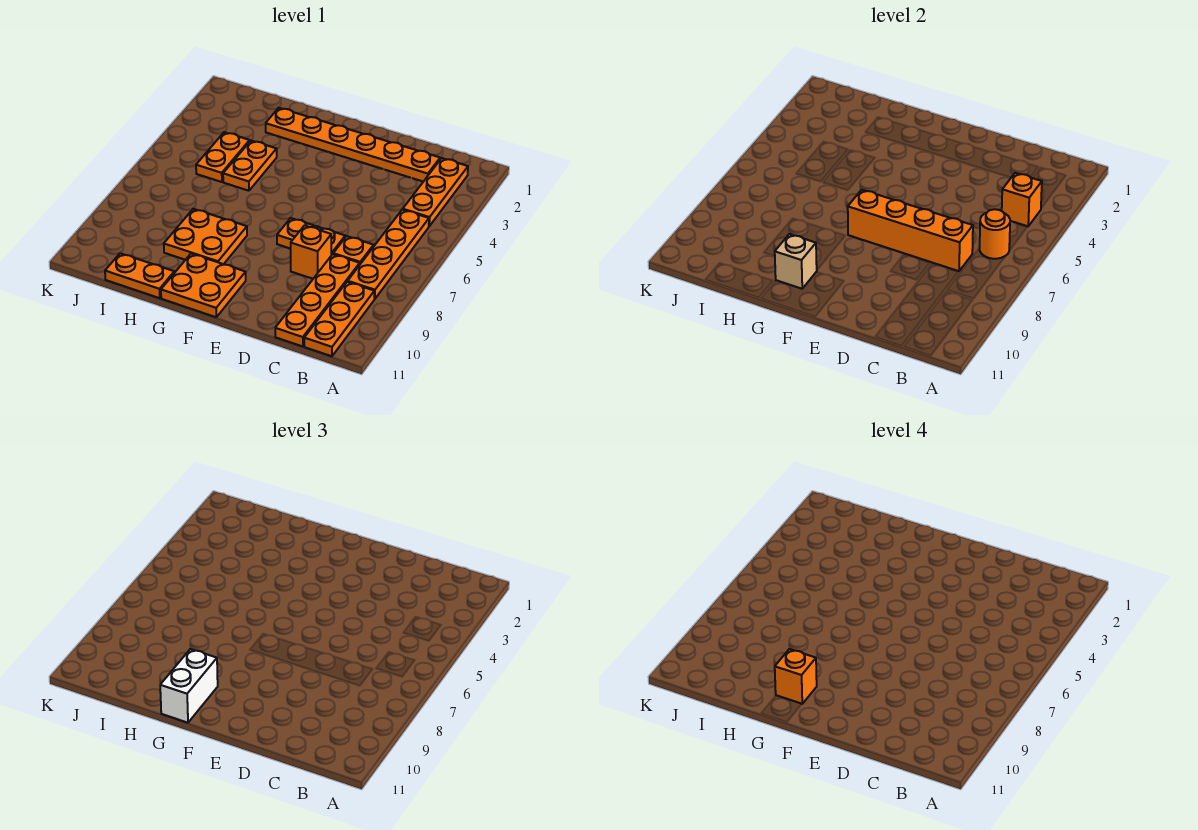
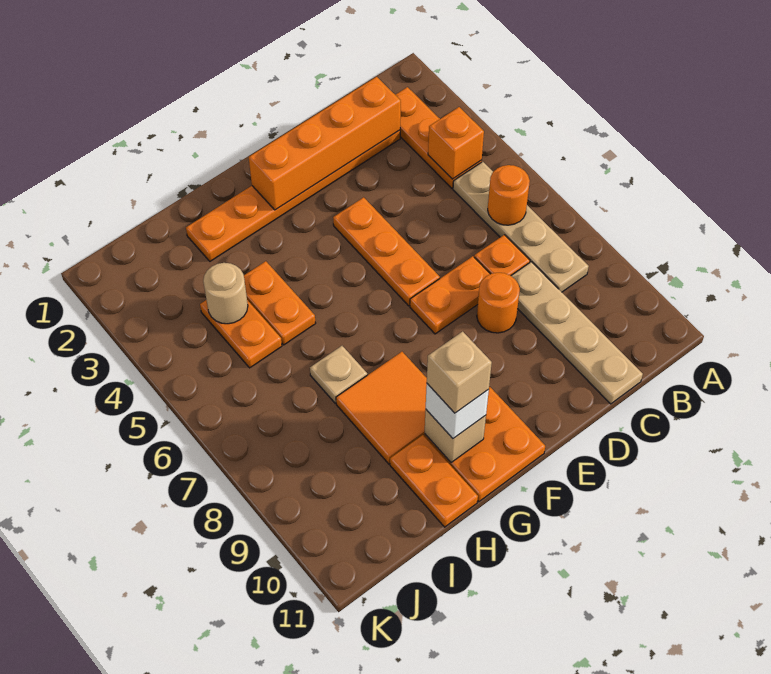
orange plate B5:B8 level 1 -> tan plate B5:B8 level 1
orange plate B9:B11 level 1 -> orange plate E4:E6 level 1
orange brick C7:F7 level 2 -> orange brick C2:F2 level 2
orange plate C8:C11 level 1 -> tan plate C8:C11 level 1
orange brick D8 level 1 -> orange round brick D8 level 1
orange plate G8:H9 level 1 -> orange tile G8:H9 level 1
white brick G10:G11 level 3 -> white brick G10 level 3
orange brick G10 level 4 -> tan brick G10 level 4
none -> tan plate H7 level 1
orange plate H11:I11 level 1 -> orange plate H10:H11 level 1
none -> tan round brick I4 level 2

